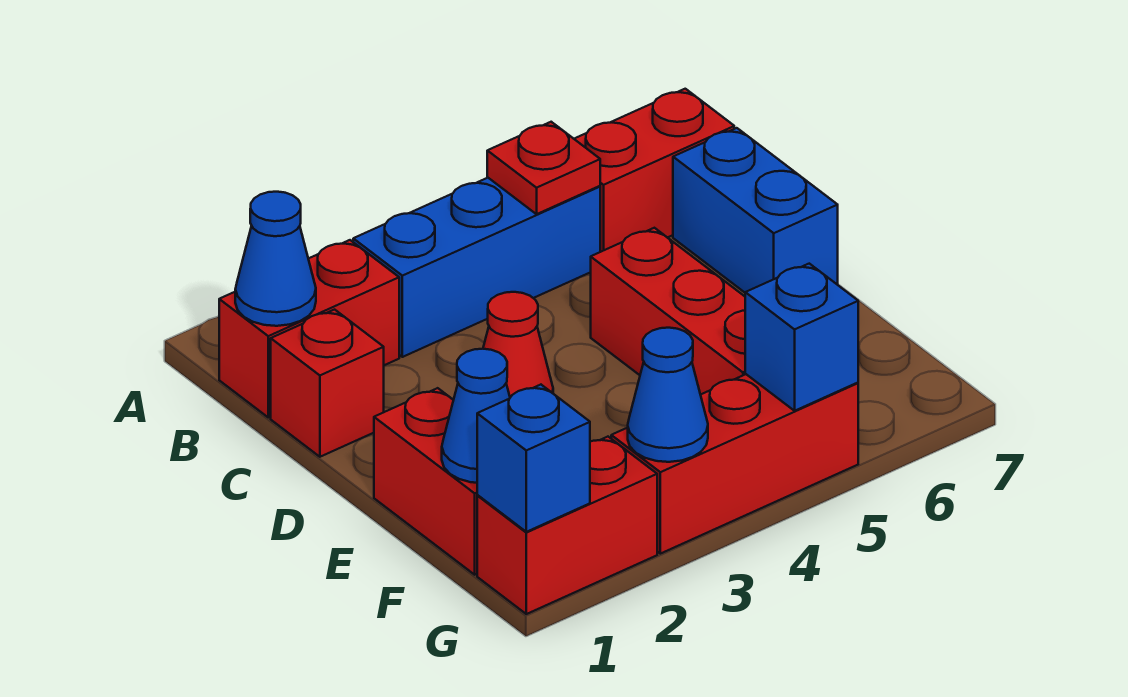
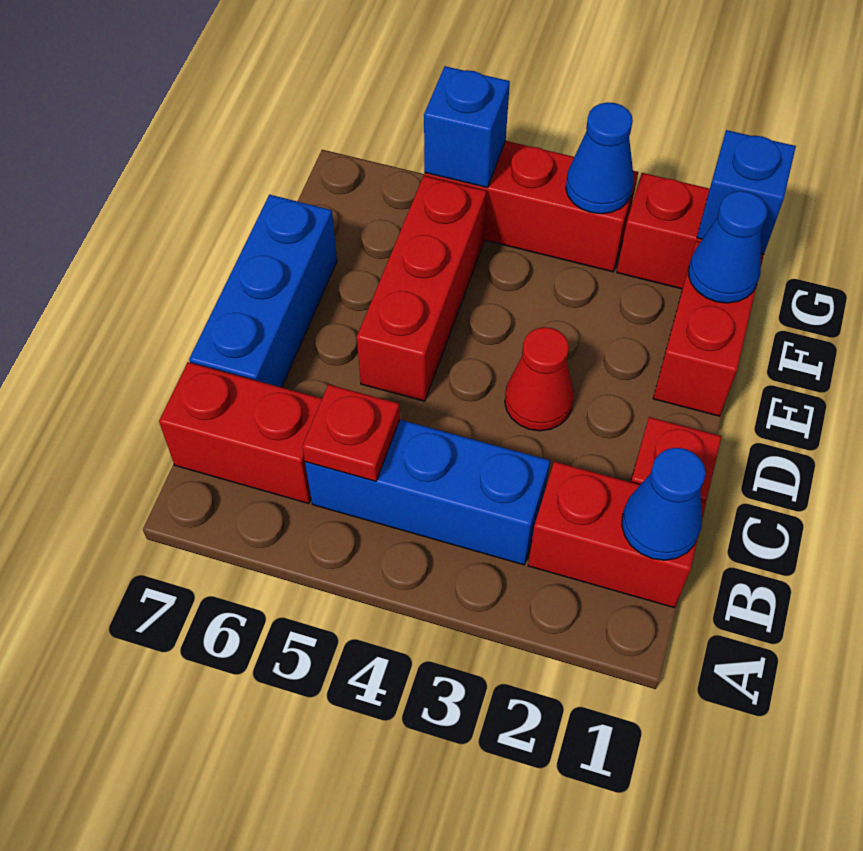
blue brick C7:D7 level 1 -> blue brick C7:E7 level 1

